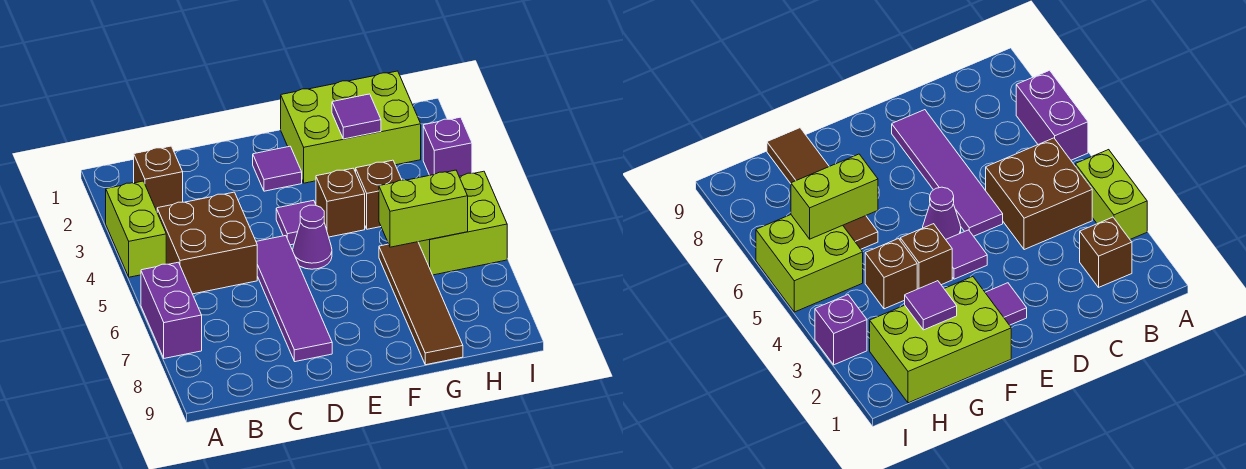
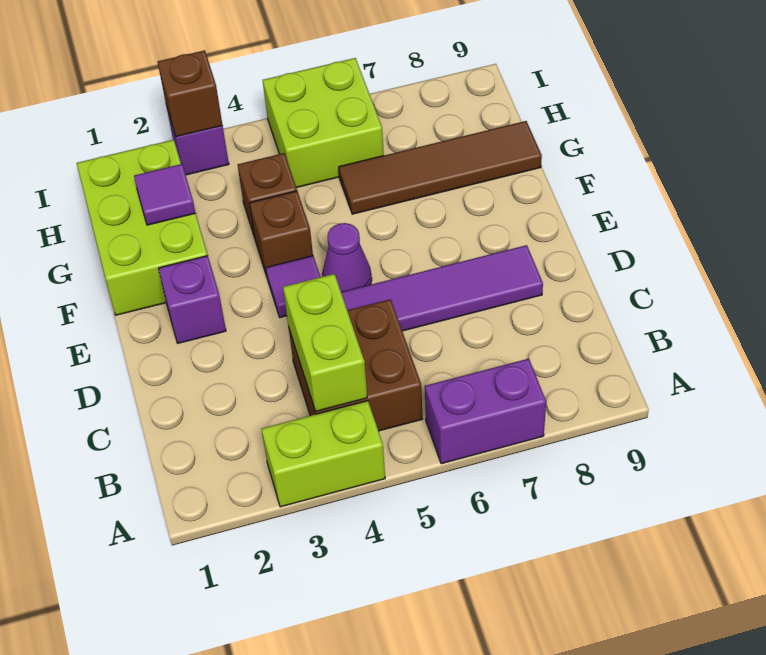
brown brick B2 level 1 -> brown brick I3 level 2
purple tile E2 level 1 -> purple brick E2 level 1
lime brick G6:H6 level 2 -> lime brick B4:C4 level 2

